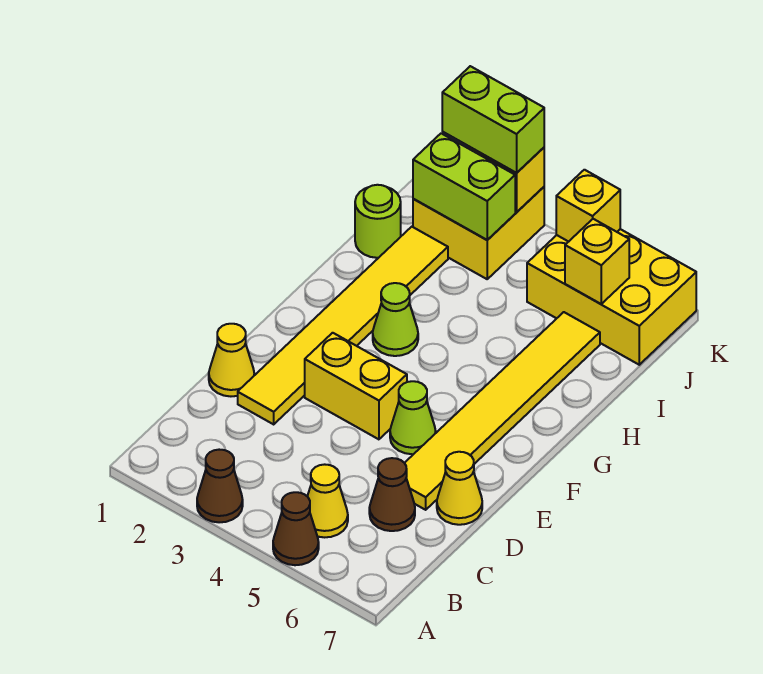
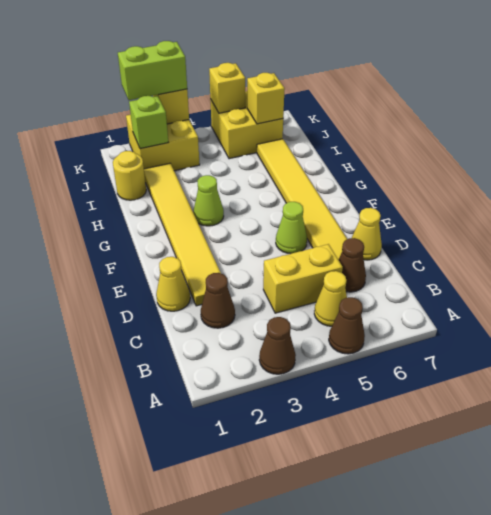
none -> brown cone C2 level 1
yellow brick E3:E4 level 1 -> yellow brick C4:C5 level 1
lime round brick I1 level 1 -> yellow round brick I1 level 1
lime brick J2:J3 level 2 -> lime brick J2 level 2
yellow brick J5:K7 level 1 -> yellow brick J5:K6 level 1

